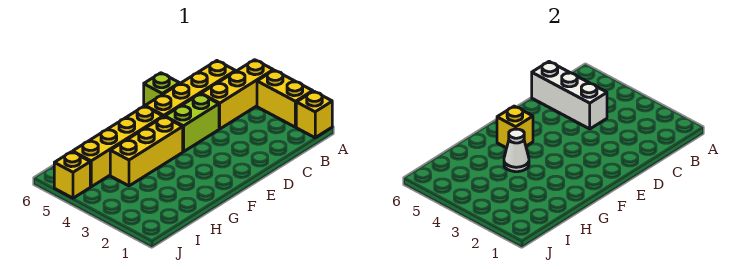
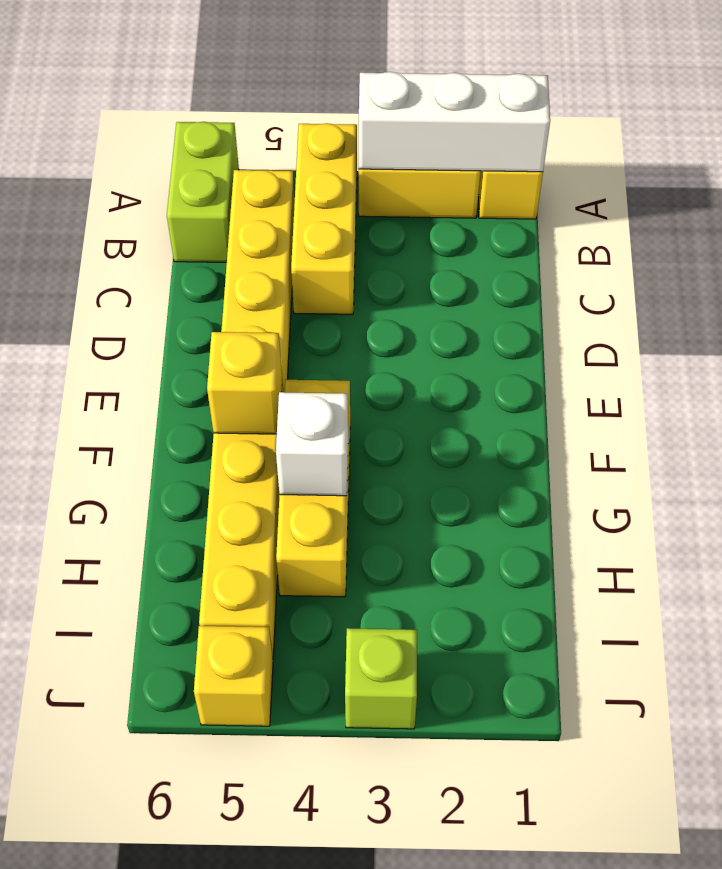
white brick C4:C6 level 2 -> white brick A1:A3 level 2
lime brick D4:E4 level 1 -> lime brick A6:B6 level 1
lime brick D6 level 1 -> lime brick J3 level 1
white cone G4 level 2 -> white brick G4 level 2

